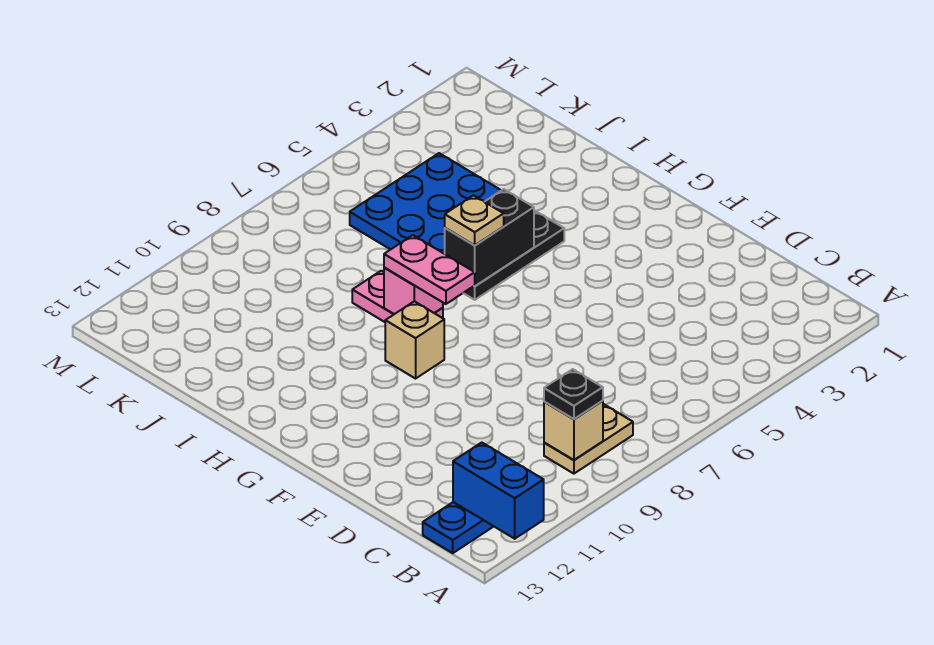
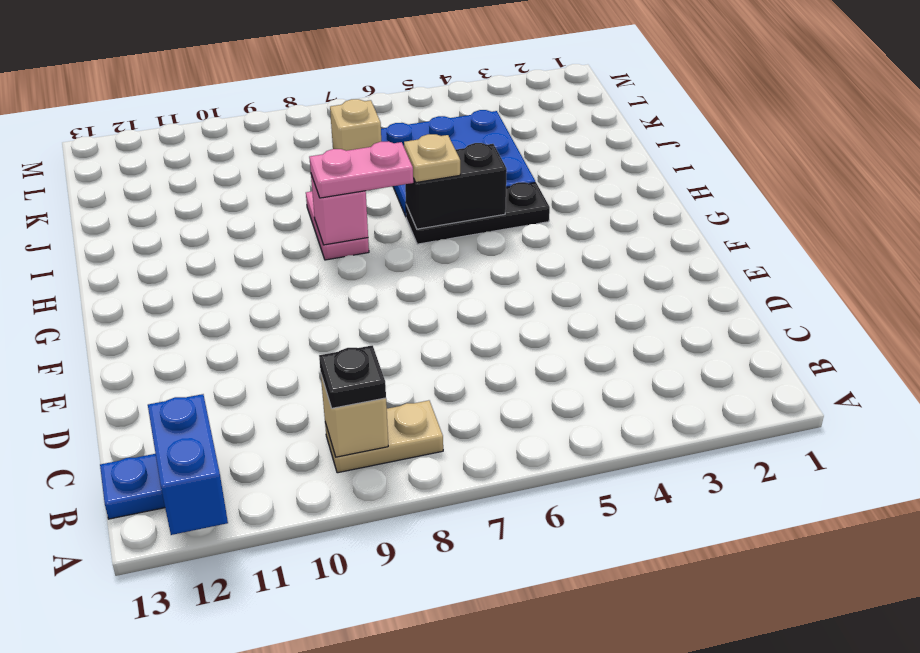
pink plate G8:H8 level 3 -> pink plate H7:H8 level 3
tan brick G9 level 1 -> tan brick K7 level 1

